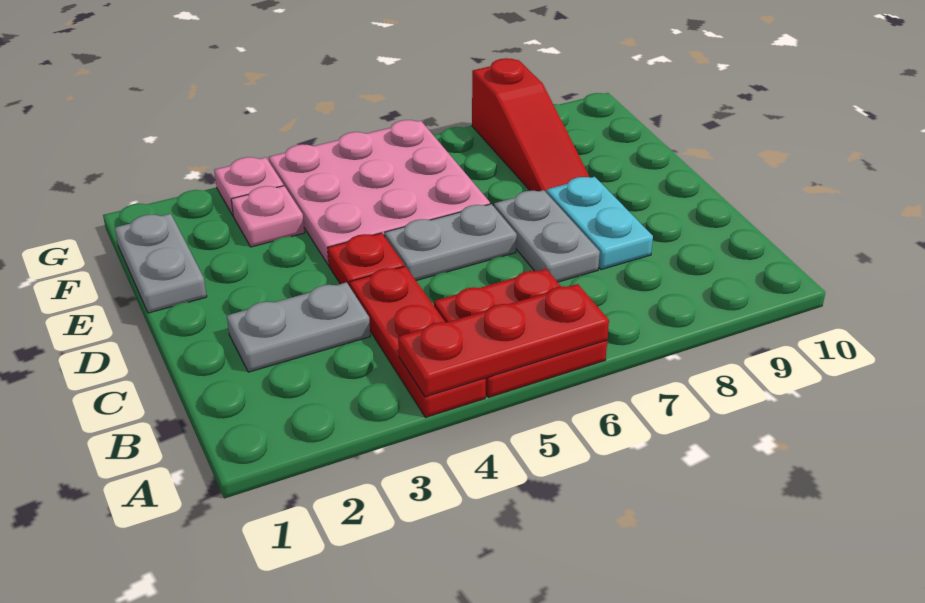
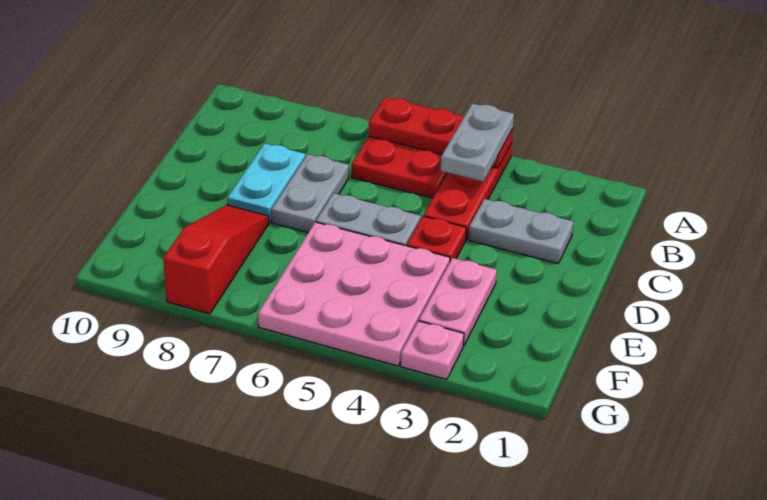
grey plate E1:F1 level 1 -> grey plate A4:B4 level 3
pink plate F3 level 1 -> pink plate E3:F3 level 1

